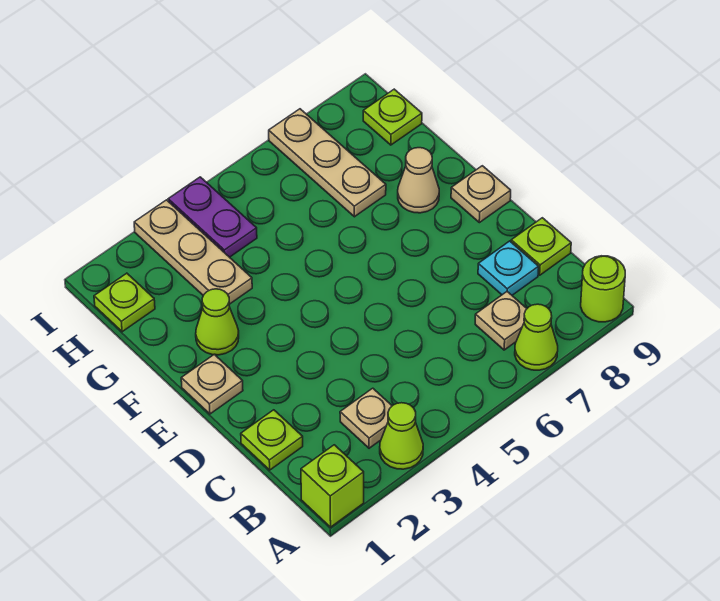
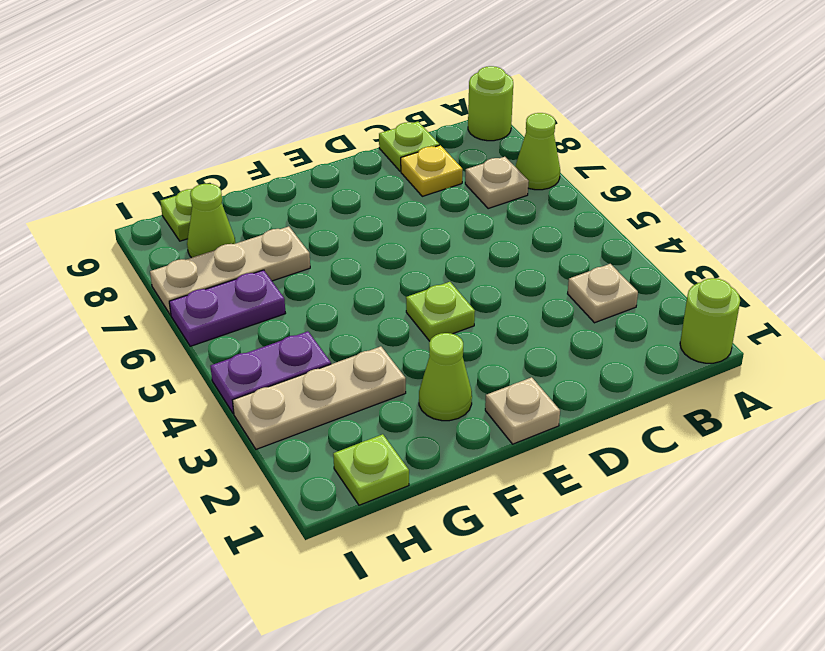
lime brick A1 level 1 -> lime round brick A1 level 1
lime cone A3 level 1 -> lime cone H8 level 1
lime plate C1 level 1 -> lime plate E4 level 1
cyan plate C8 level 1 -> yellow plate C8 level 1
tan plate E9 level 1 -> none
tan cone F8 level 1 -> none
none -> purple plate H6:I6 level 1

